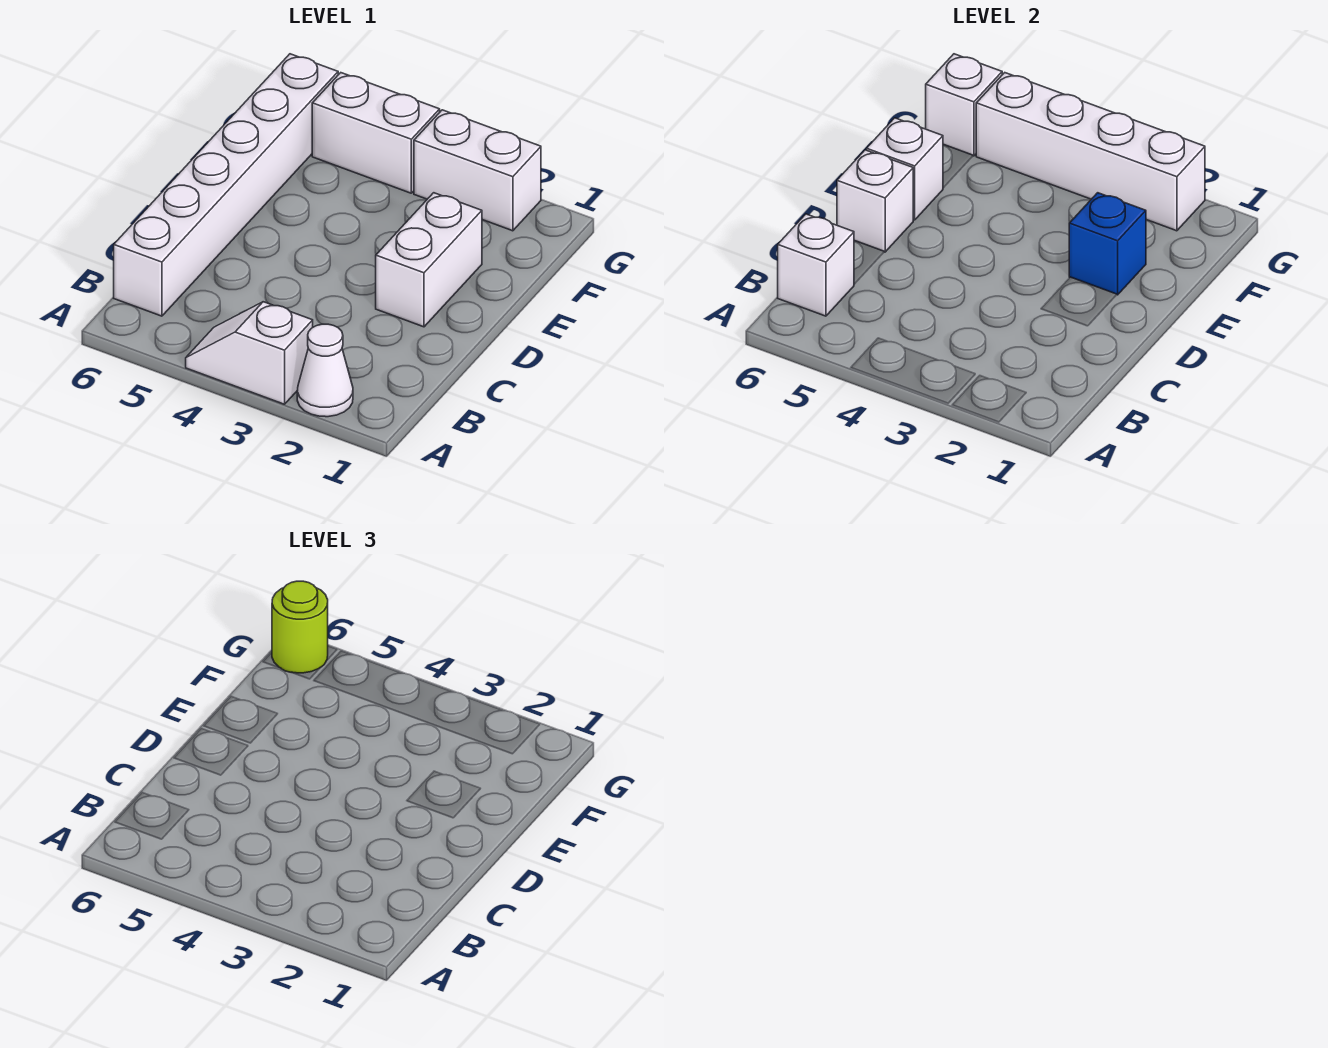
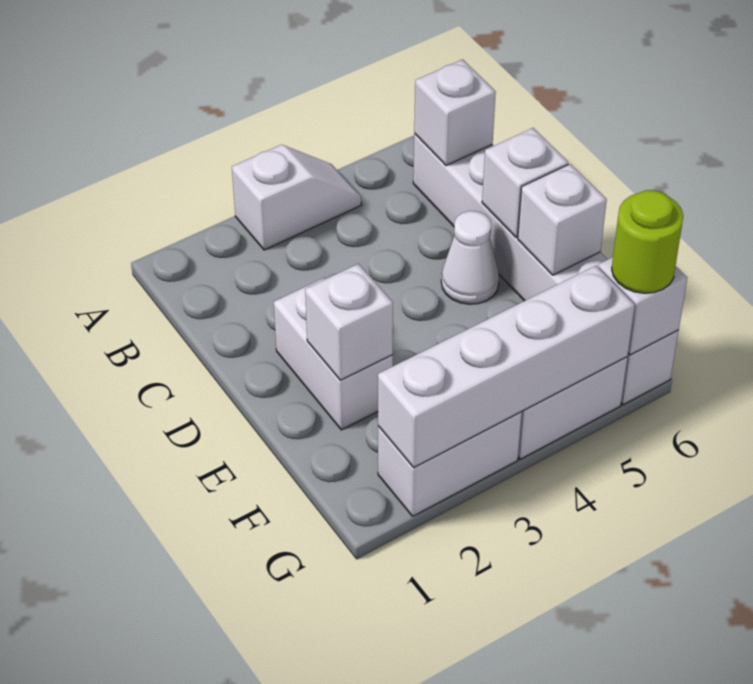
white cone A2 level 1 -> white cone D5 level 1
blue brick E2 level 2 -> white brick E2 level 2

